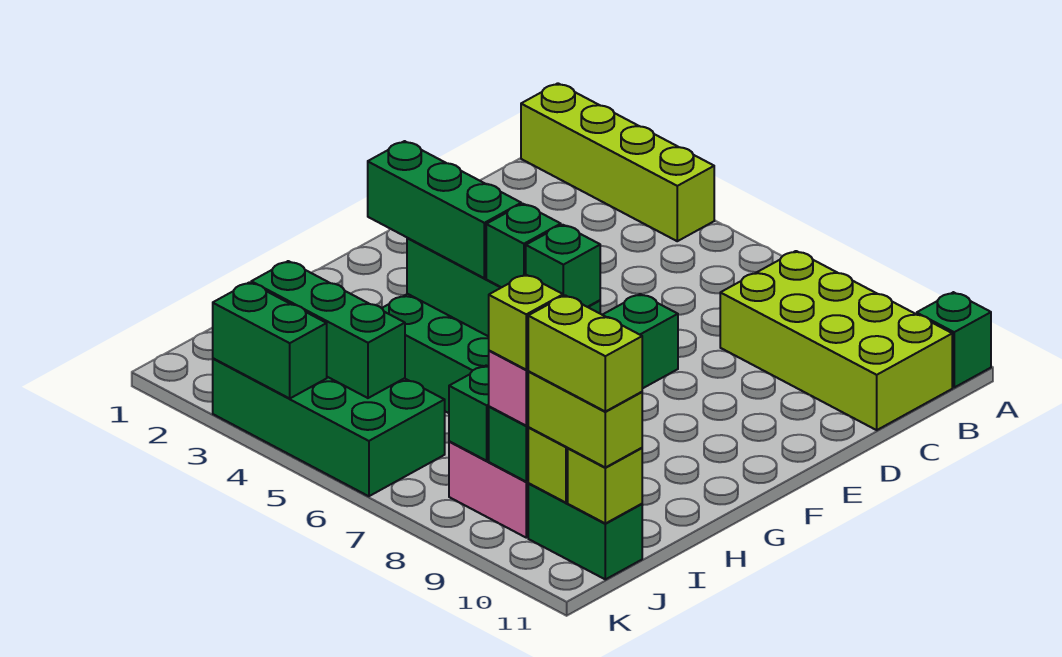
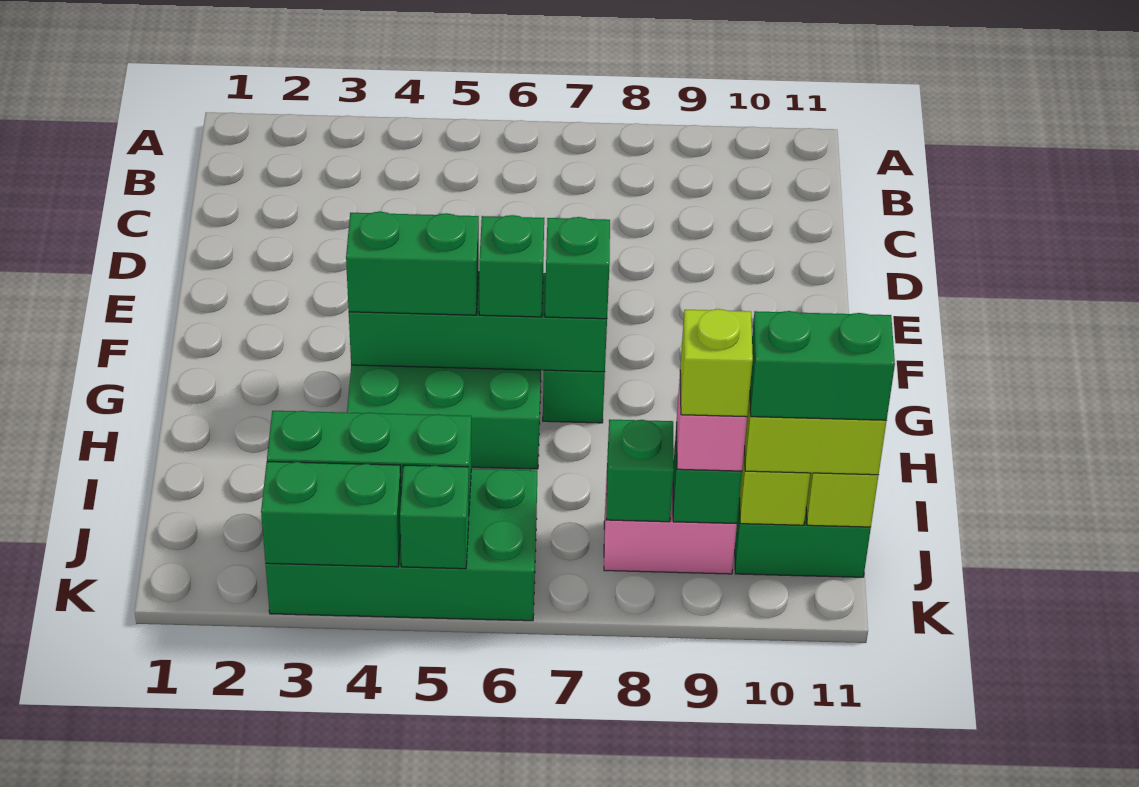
lime brick A1:A4 level 1 -> none
green brick A11 level 1 -> green brick K5 level 2
lime brick B8:C11 level 1 -> none
green brick G3:G5 level 3 -> green brick G4:G5 level 3
lime brick J10:J11 level 4 -> green brick J10:J11 level 4

